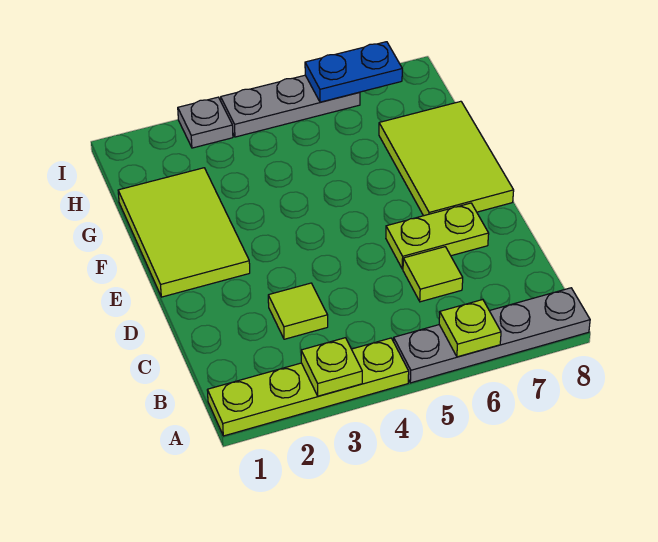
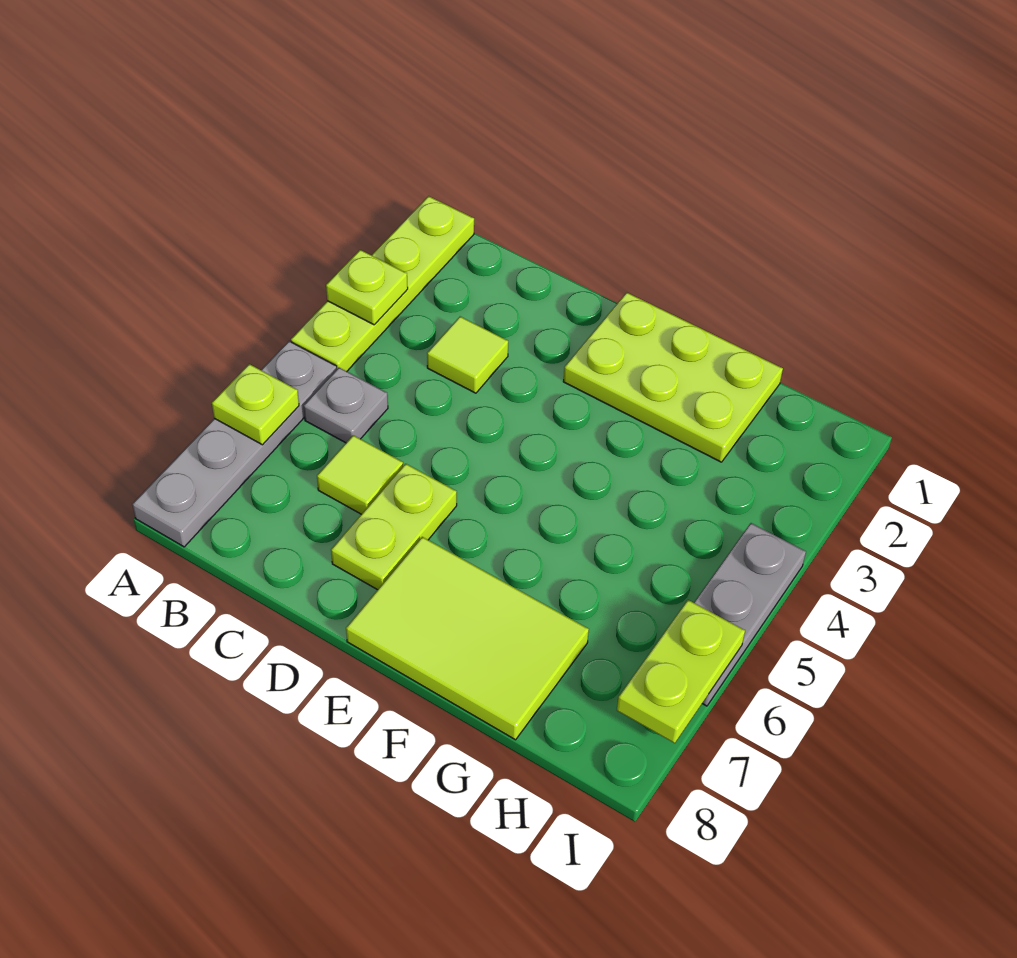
lime tile E1:G2 level 1 -> lime plate E1:G2 level 1
grey plate I3 level 1 -> grey plate B5 level 1
blue plate I6:I7 level 2 -> lime plate I6:I7 level 2

